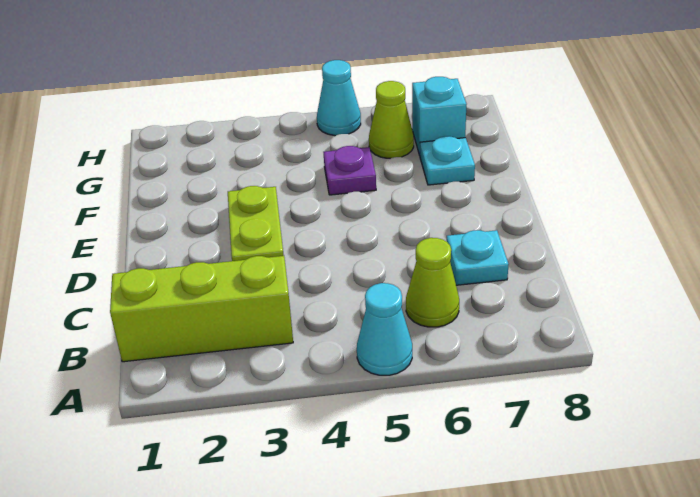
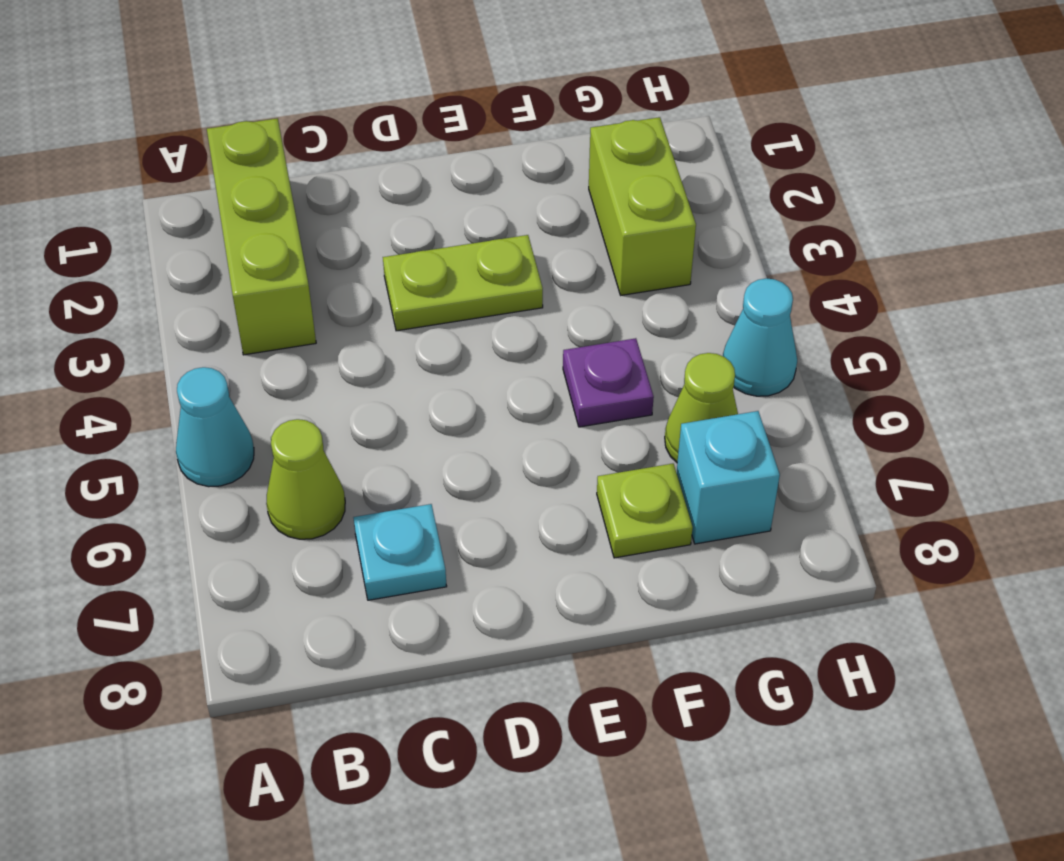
cyan plate F7 level 1 -> lime plate F7 level 1
none -> lime brick G2:G3 level 1

